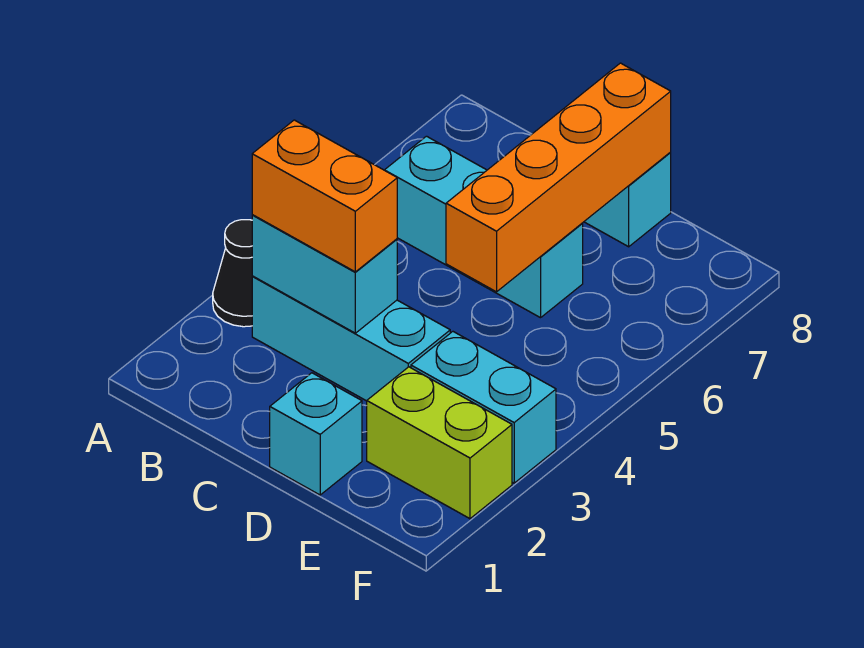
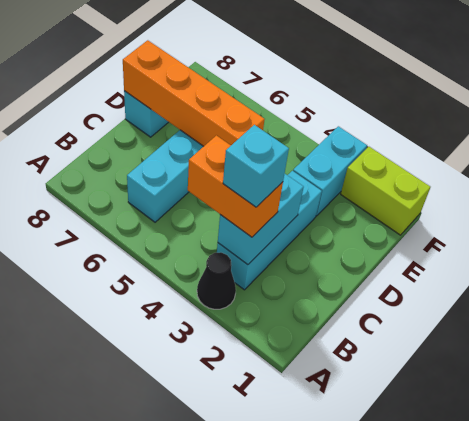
orange brick B3:C3 level 3 -> orange brick B3:B4 level 3
cyan brick D1 level 1 -> cyan brick B3 level 4
lime brick E2:F2 level 1 -> lime brick F1:F2 level 1

